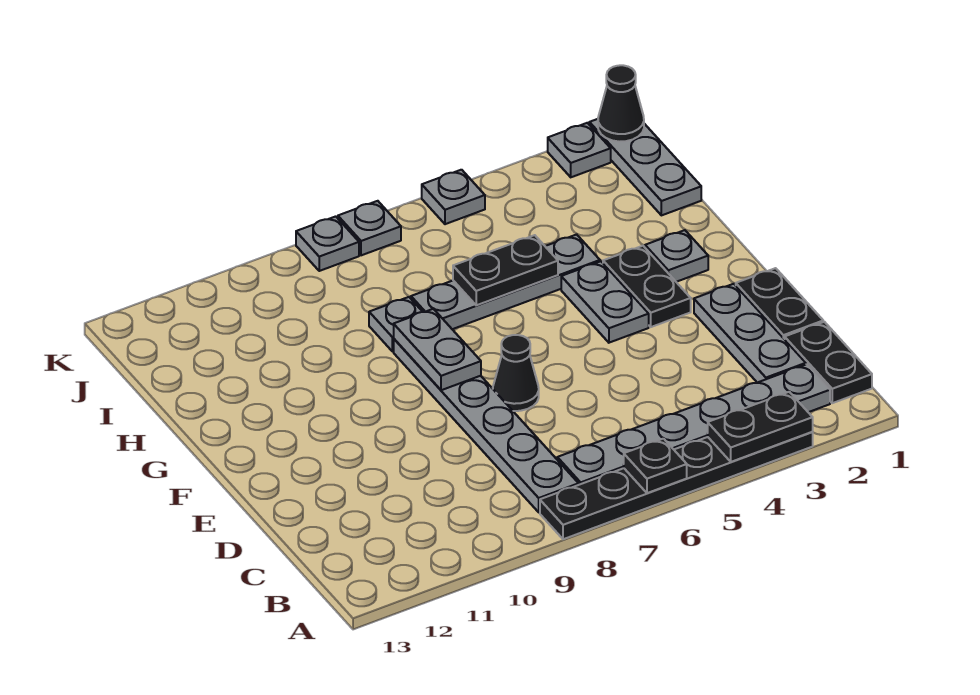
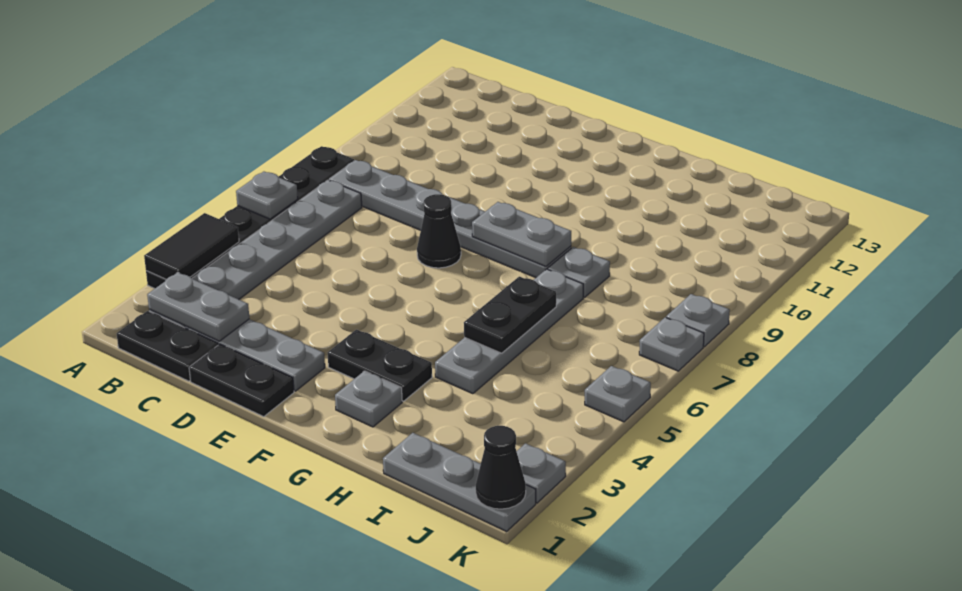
black plate A3:A4 level 2 -> black tile A3:A4 level 2
black plate A6 level 2 -> grey plate A6 level 2
grey plate F4:G4 level 1 -> grey plate B2:C2 level 2

